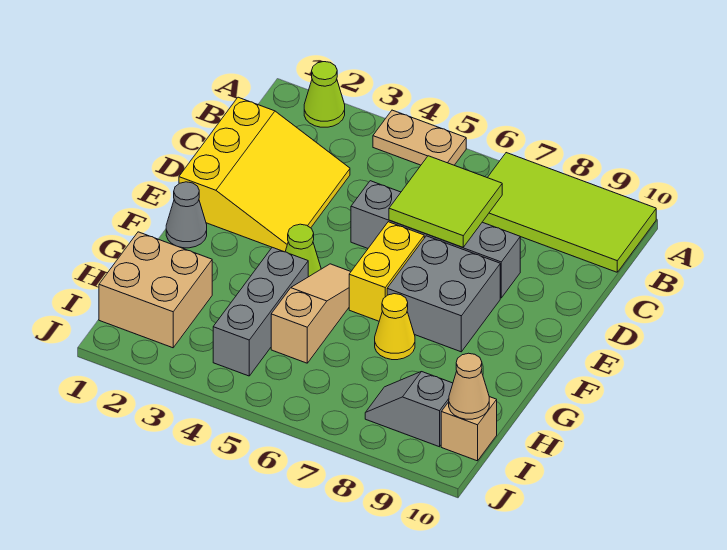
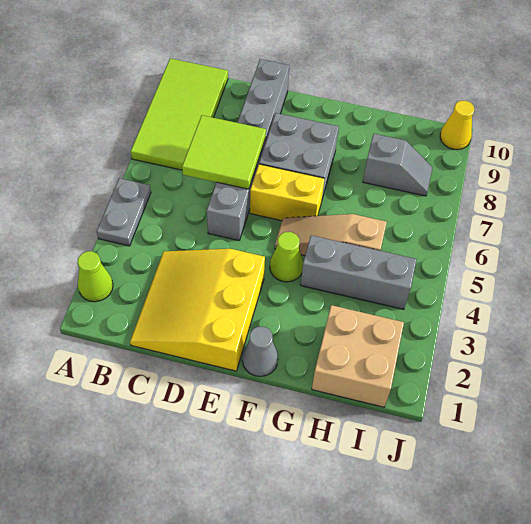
tan plate A4:A5 level 1 -> grey plate A4:A5 level 1
yellow slope C1:E3 level 1 top 1 -> yellow slope C1:E3 level 1 top E
grey brick D5:D8 level 1 -> grey brick D5:D10 level 1
yellow cone G7 level 1 -> yellow cone J10 level 1
grey slope I8:I9 level 1 top 9 -> grey slope H8:I8 level 1 top H
tan brick I10 level 1 -> none
tan cone I10 level 2 -> none

